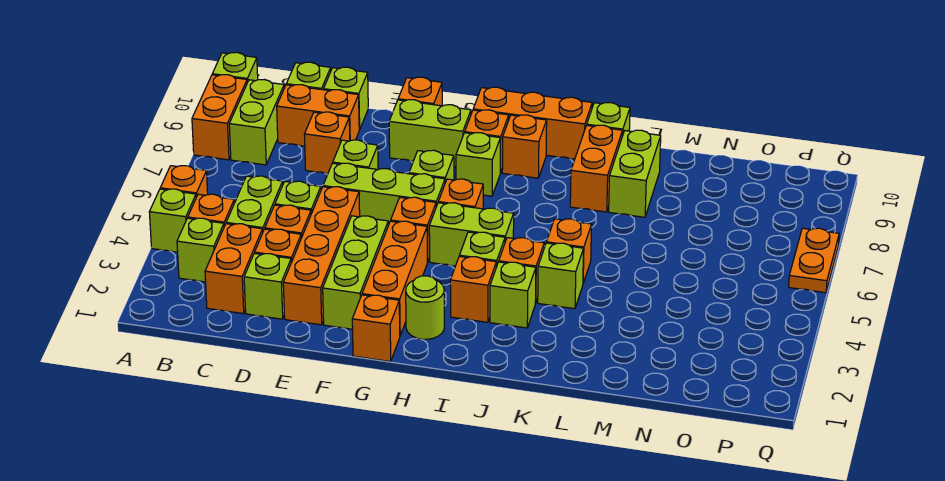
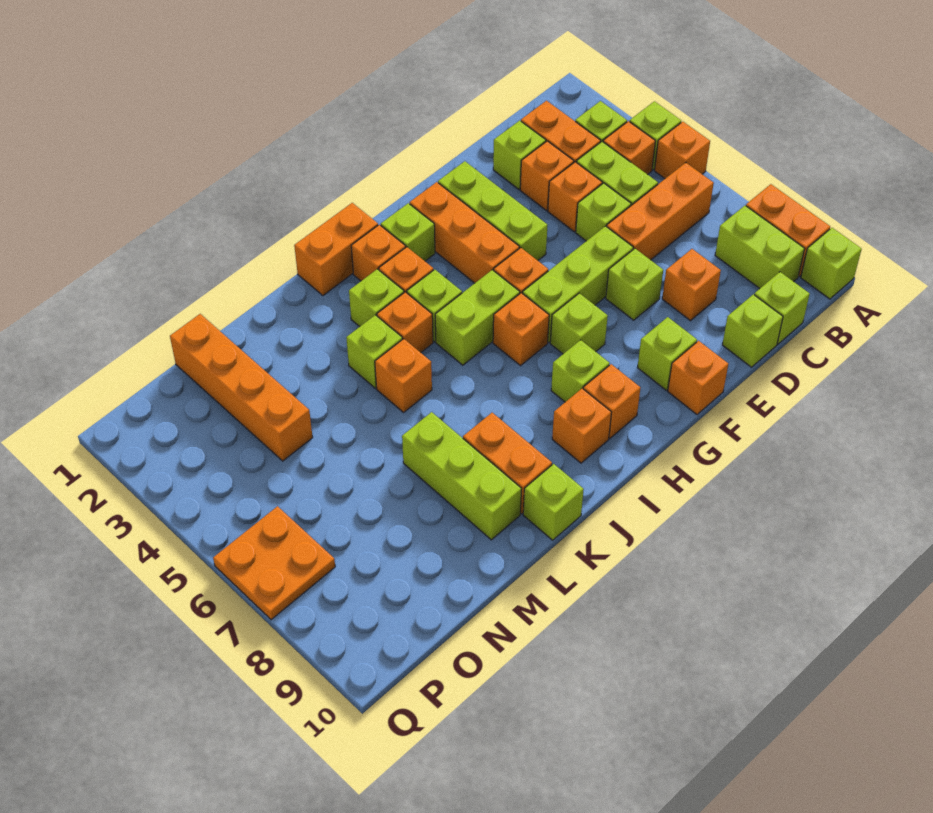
orange brick C9:D9 level 1 -> orange brick I1:J1 level 1
orange brick E2:E5 level 1 -> orange brick N1:N4 level 1
lime brick F9:G9 level 1 -> lime brick F9 level 1
orange brick G1 level 1 -> orange brick I2 level 1
lime round brick H2 level 1 -> lime brick H2 level 1
orange brick H10:J10 level 1 -> orange brick B6:D6 level 1
lime brick L8:L9 level 1 -> lime brick L7:L9 level 1
orange plate Q6:Q7 level 1 -> orange plate P6:Q7 level 1

